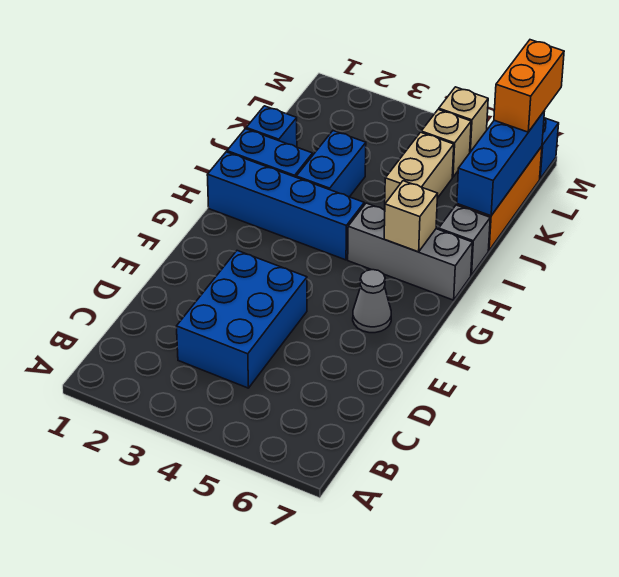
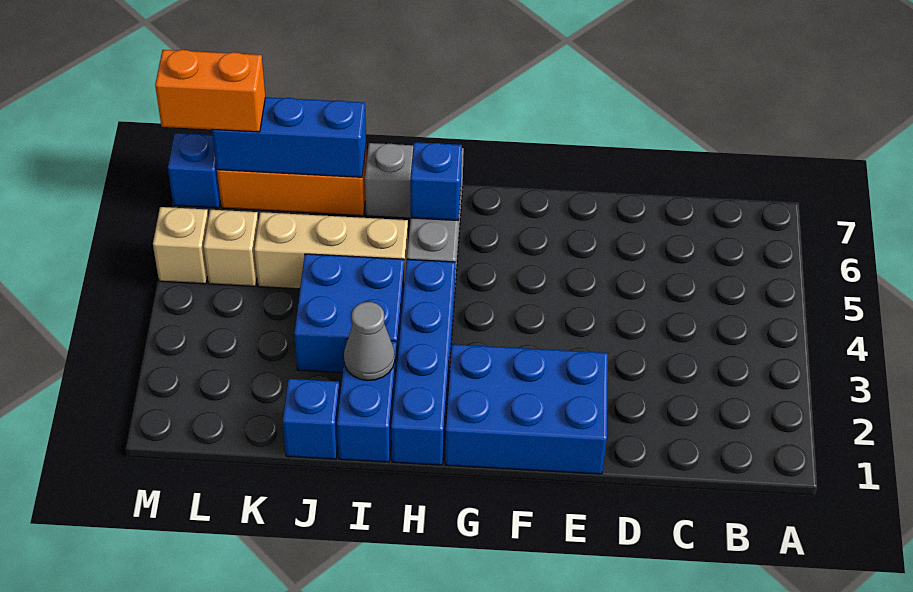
blue brick C3:E4 level 1 -> blue brick E1:G2 level 1
grey cone F6 level 1 -> grey cone I2 level 2
tan brick H6 level 2 -> blue brick H6 level 2
blue brick I3:J3 level 1 -> blue brick I3:J4 level 1
tan brick J5:K5 level 1 -> tan brick I5:K5 level 1

